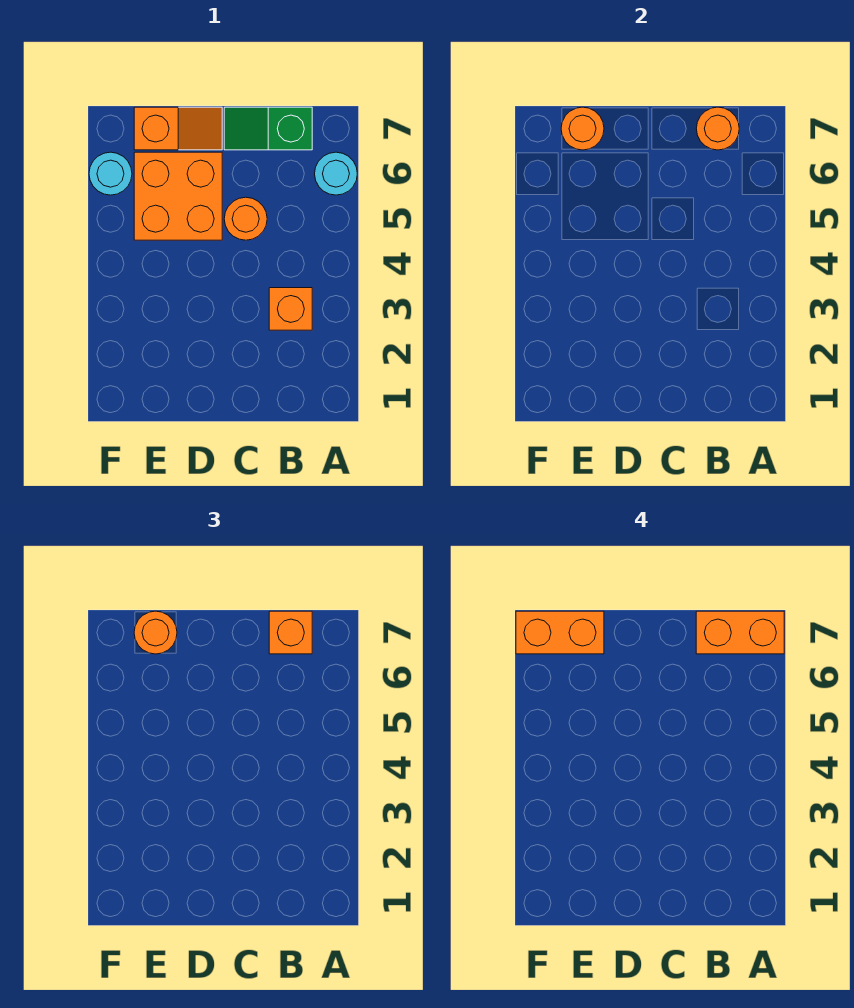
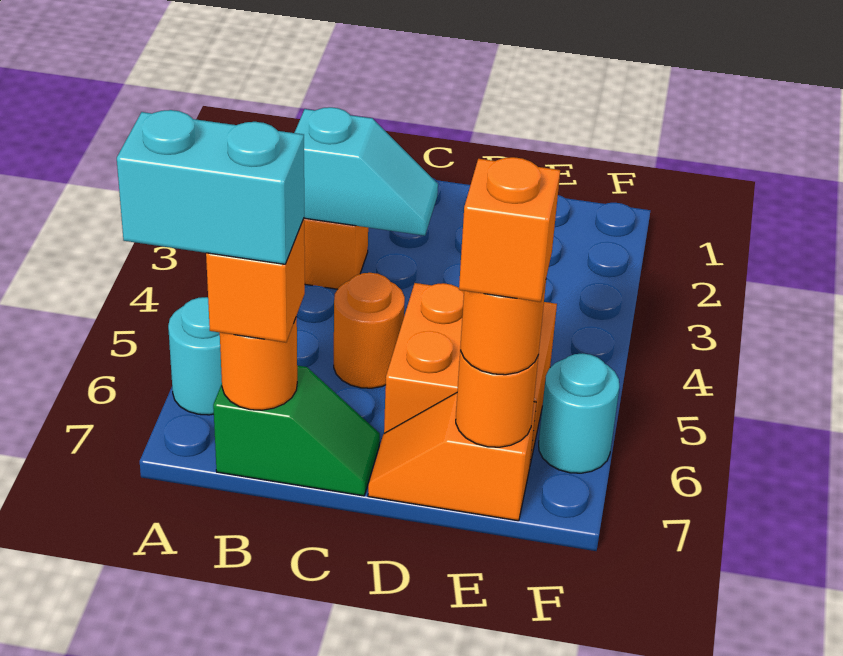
orange brick A7:B7 level 4 -> cyan brick A7:B7 level 4
none -> cyan slope B3:C3 level 2 top B
orange brick E7:F7 level 4 -> orange brick E7 level 4

